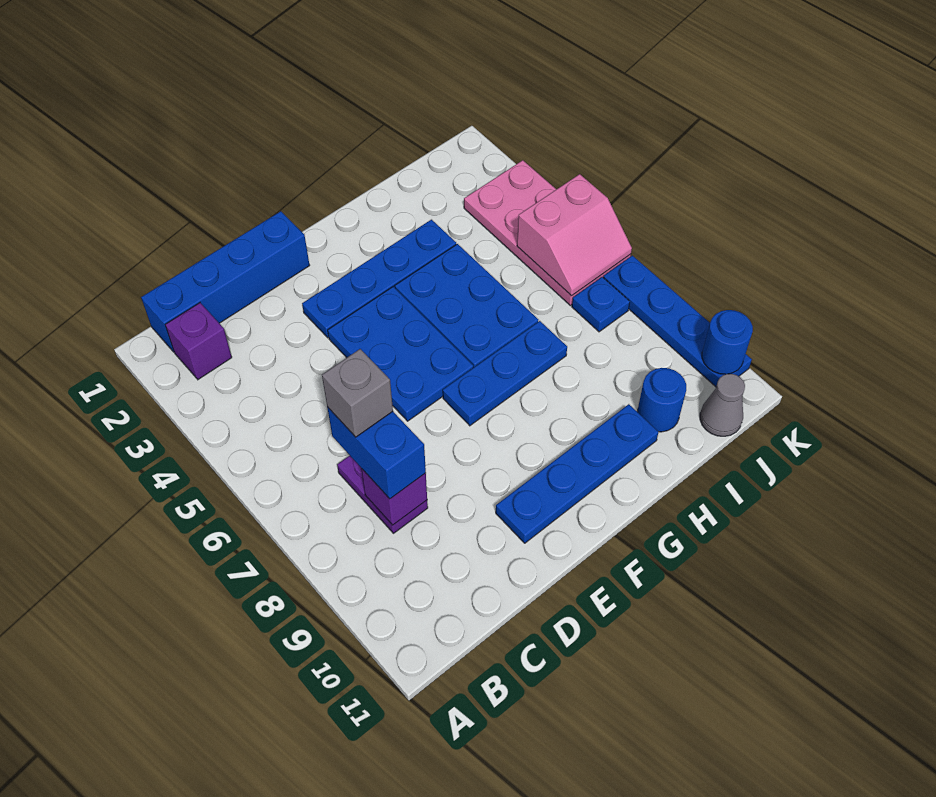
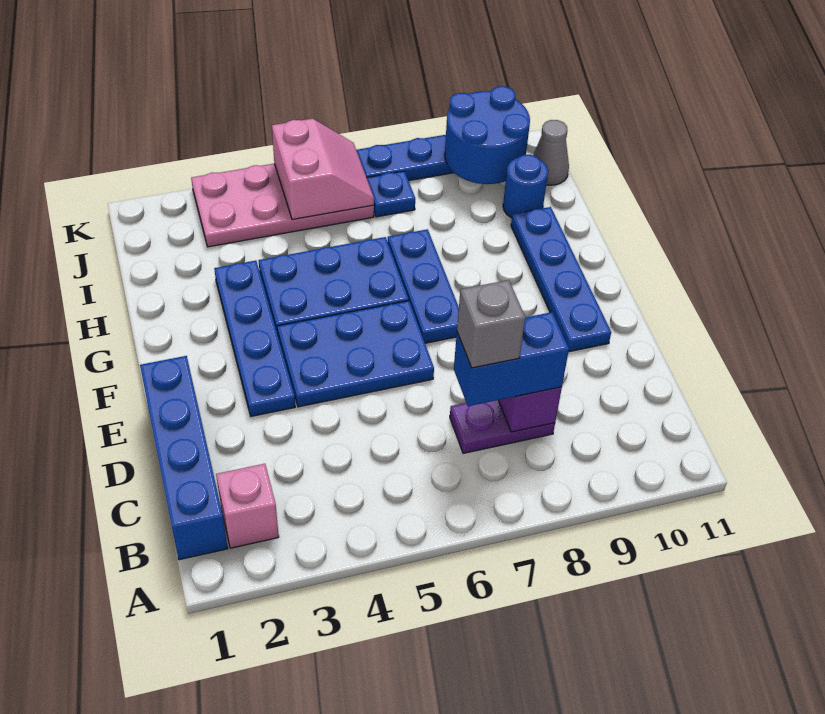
purple brick B2 level 1 -> pink brick B2 level 1
blue round brick K10 level 2 -> blue round brick J9:K10 level 2

